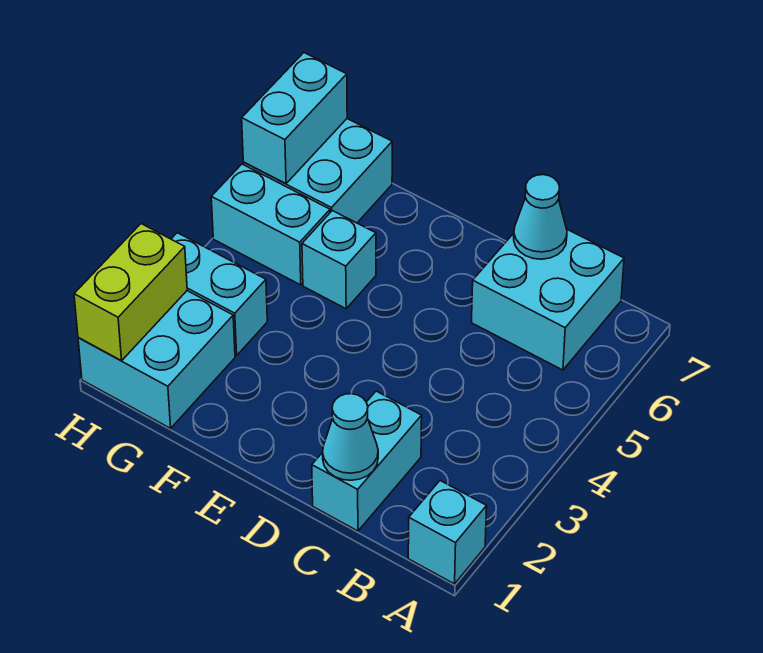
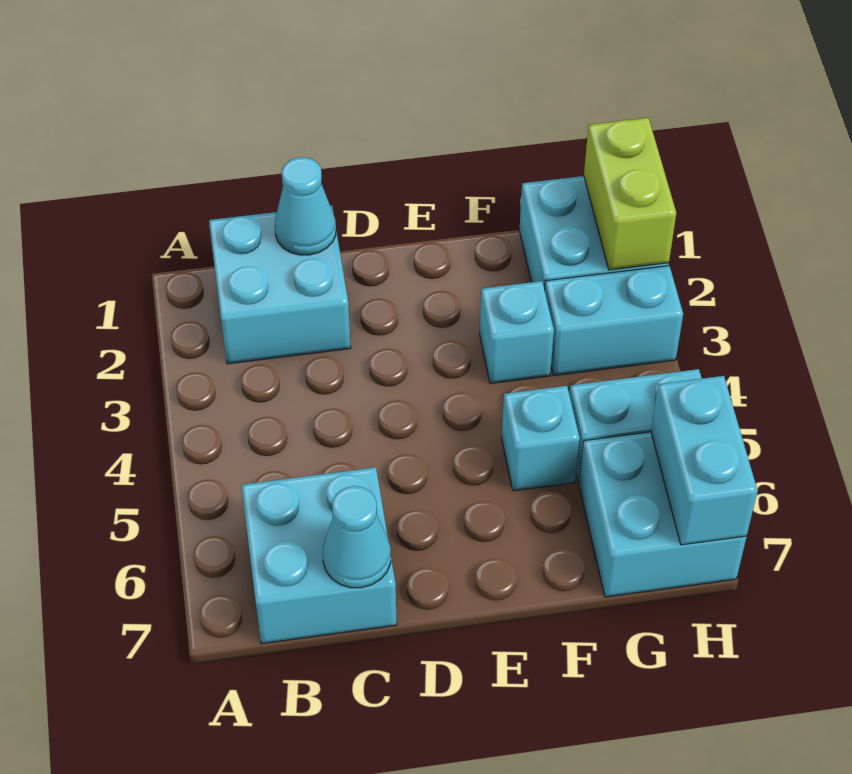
cyan brick A1 level 1 -> cyan brick F3 level 1
cyan brick C1:C2 level 1 -> cyan brick B1:C2 level 1

